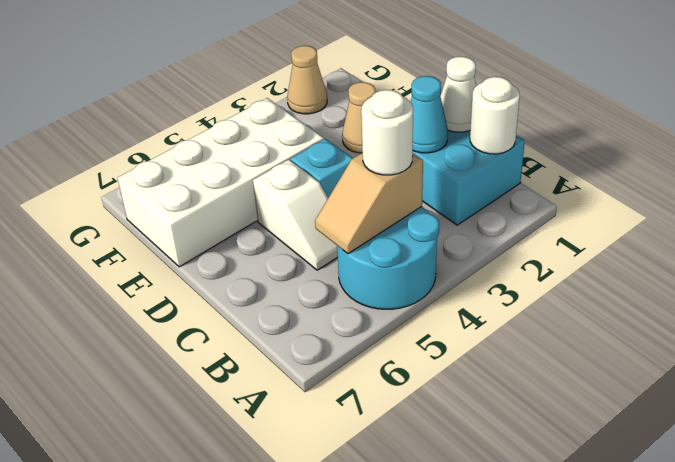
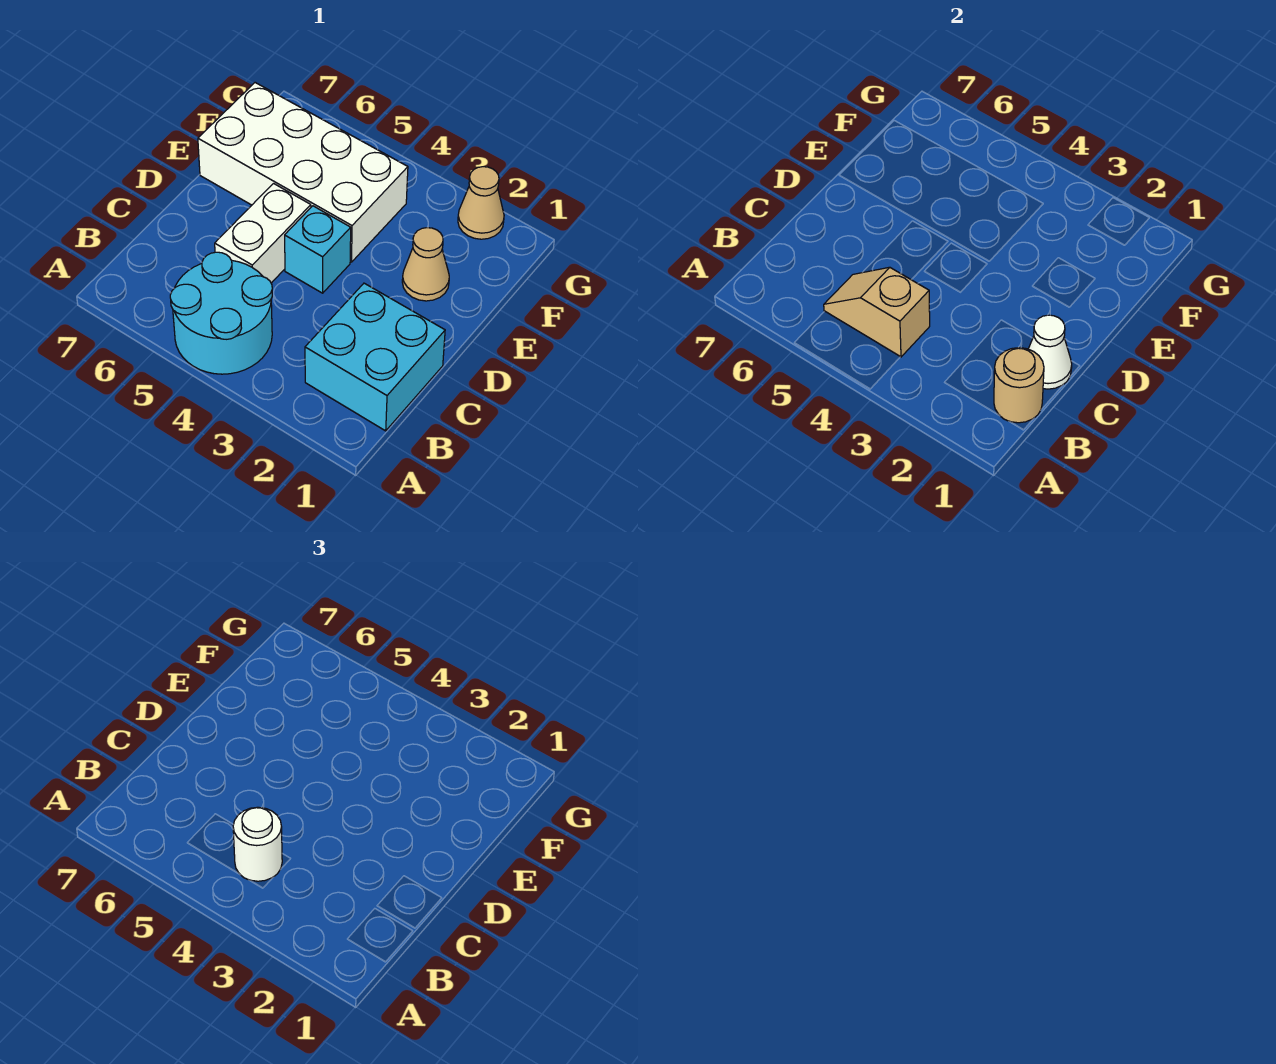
white round brick B1 level 2 -> tan round brick B1 level 2
cyan cone C2 level 2 -> none
white slope C5:D5 level 1 top D -> white brick C5:D5 level 1

